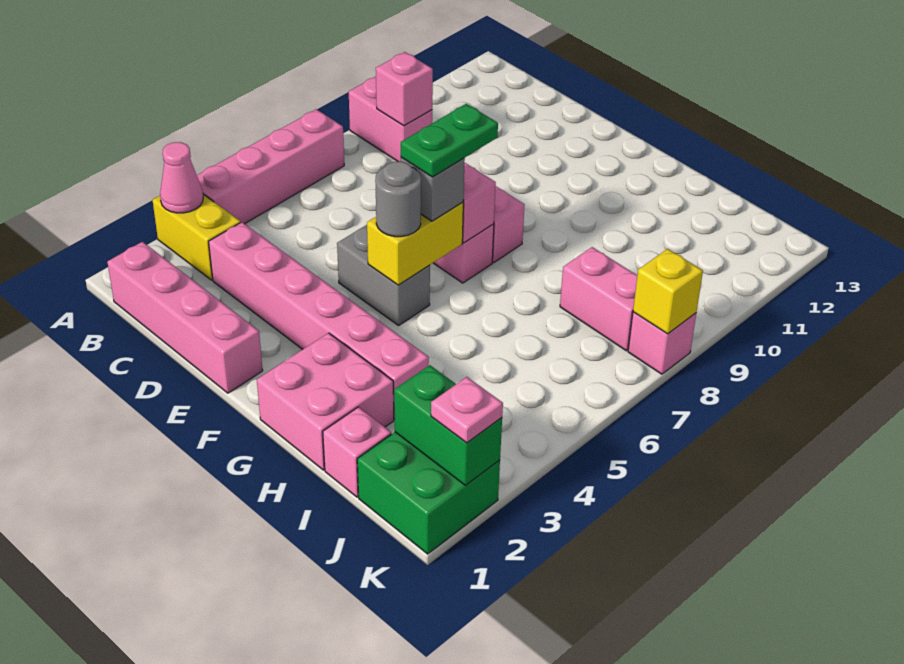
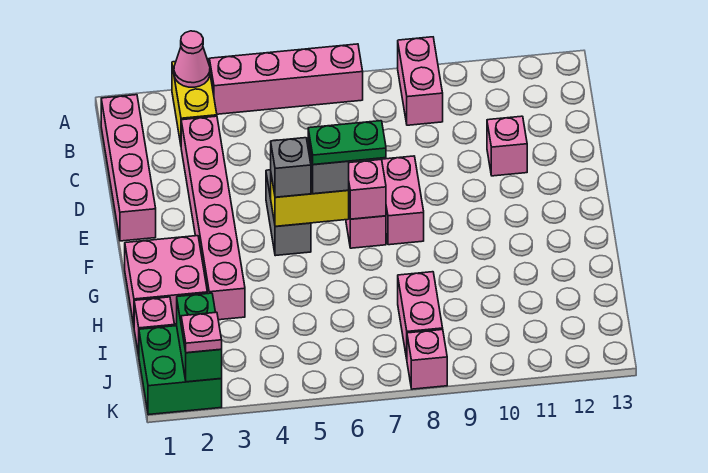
pink brick B9 level 2 -> pink brick D11 level 1
grey round brick F5 level 3 -> grey brick F5 level 3
yellow brick K8 level 2 -> none

